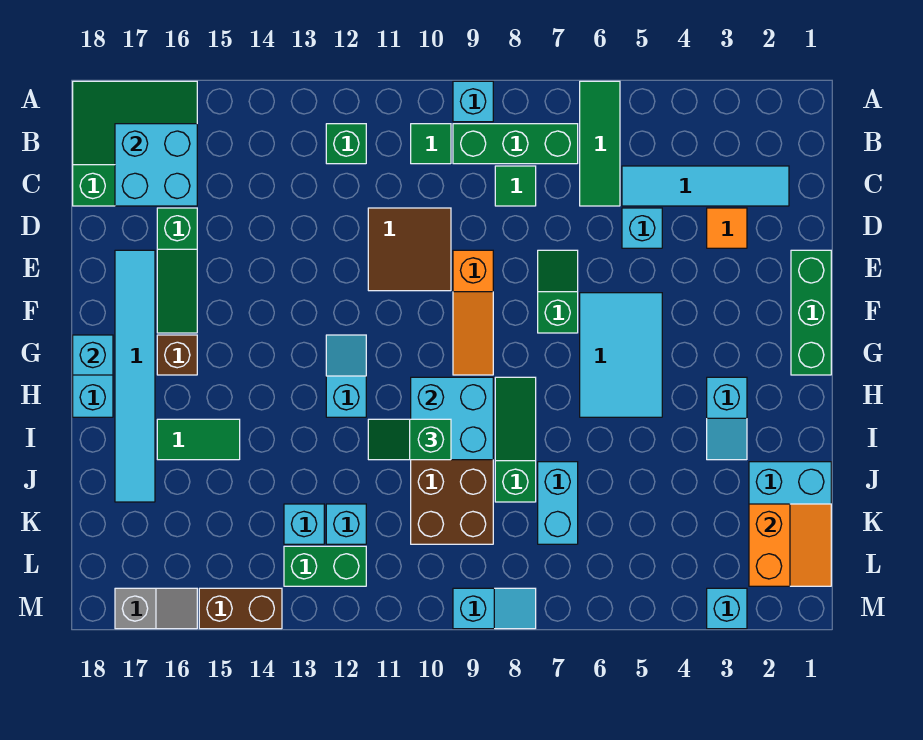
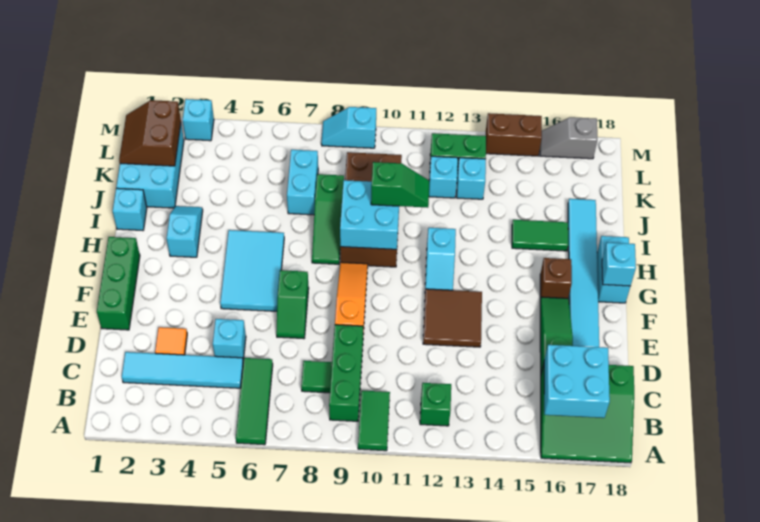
cyan brick A9 level 1 -> cyan brick I1 level 1
green brick B7:B9 level 1 -> green brick B9:D9 level 1
green tile B10 level 1 -> green tile A10:B10 level 1
brown tile D10:E11 level 1 -> brown tile E12:F13 level 1
orange slope K1:L2 level 2 top 2 -> brown slope K1:L2 level 2 top 2

